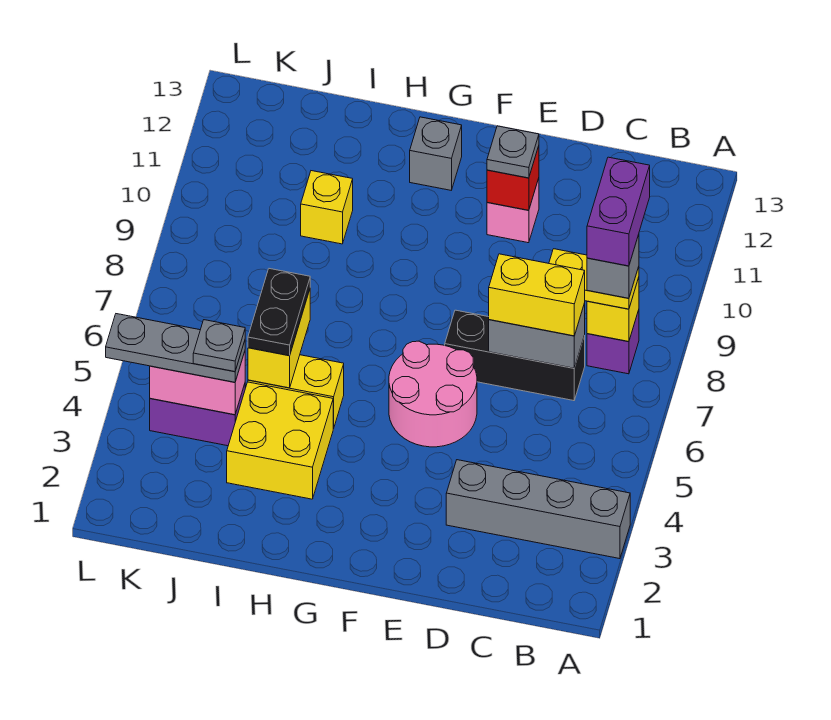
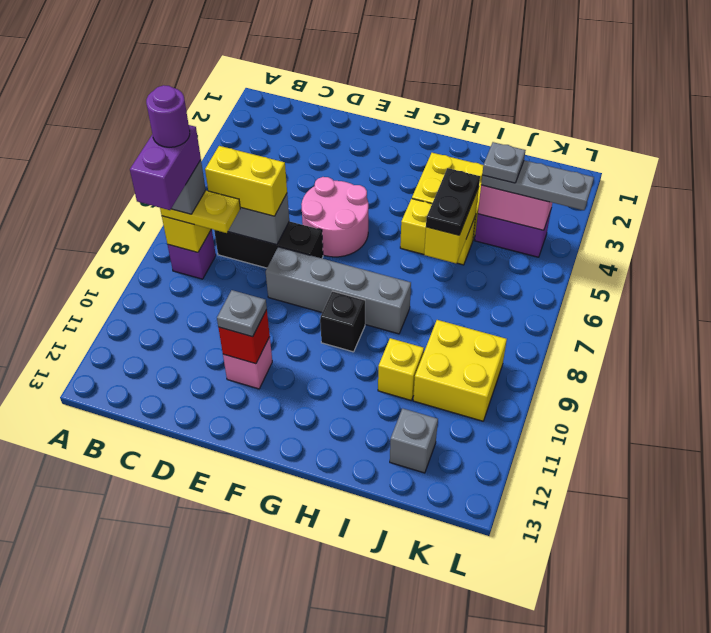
grey brick A3:D3 level 1 -> grey brick E8:H8 level 1
none -> purple round brick B8 level 6
none -> black brick G9 level 1
grey brick G12 level 1 -> grey brick J12 level 1
none -> yellow brick J9:K10 level 1

